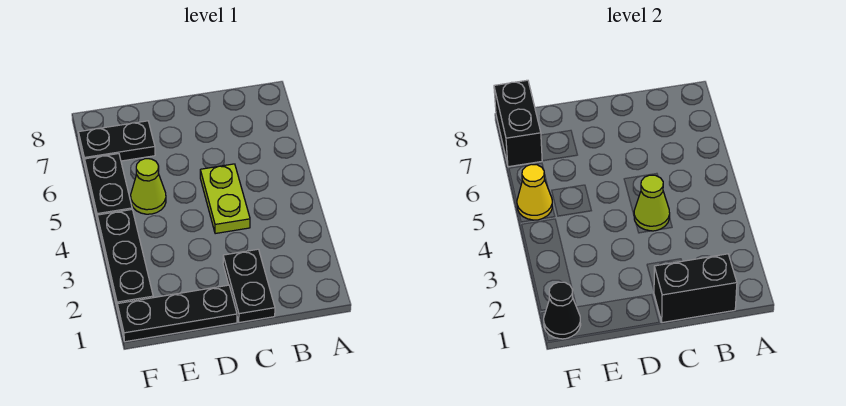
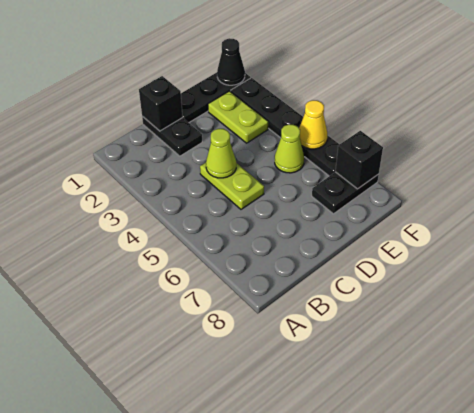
black brick B1:C1 level 2 -> black brick C1 level 2
none -> lime plate E2:E3 level 1
black brick F7:F8 level 2 -> black brick F7 level 2

